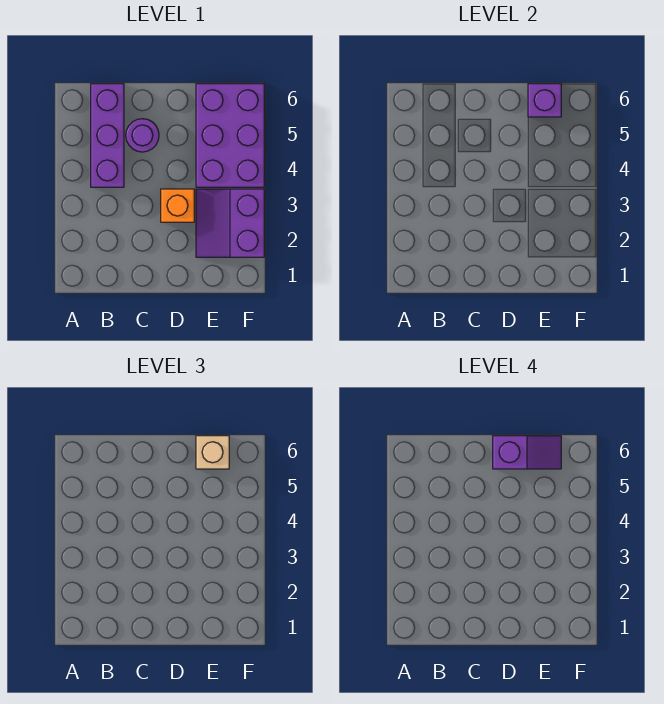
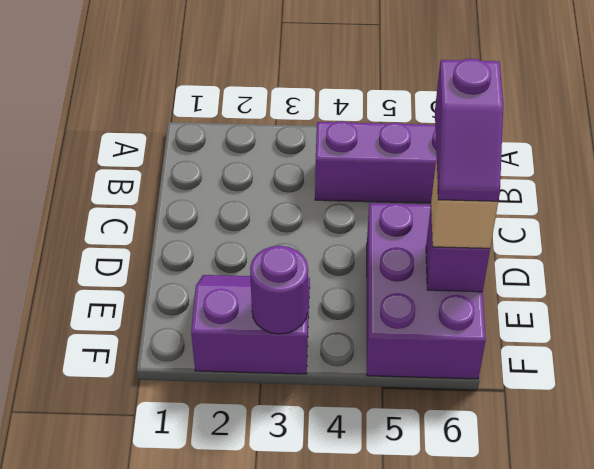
purple round brick C5 level 1 -> purple round brick F3 level 2
orange brick D3 level 1 -> none
purple brick E4:F6 level 1 -> purple brick D5:F6 level 1

